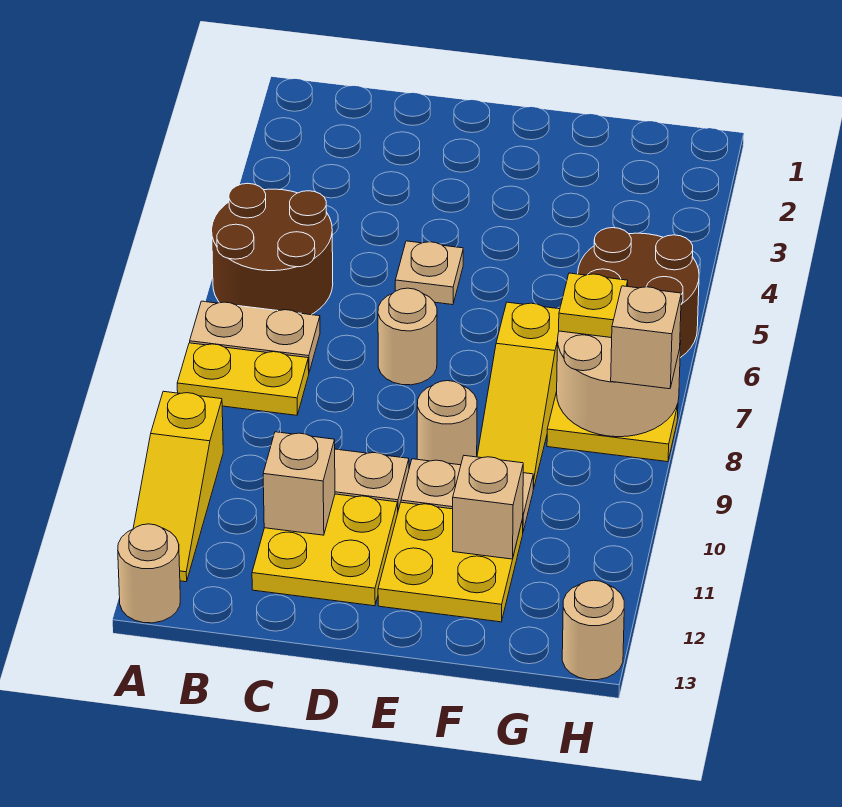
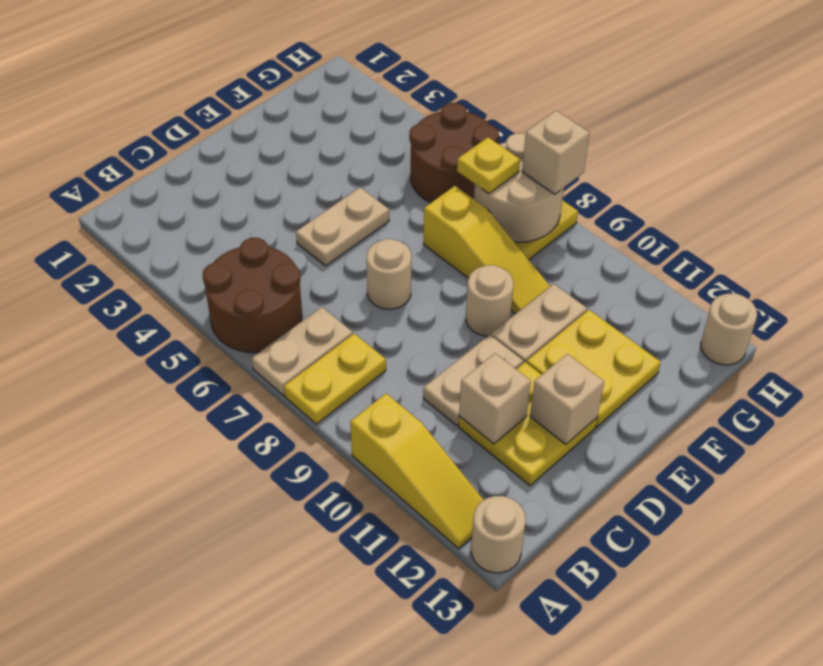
tan plate D5 level 1 -> tan plate D5:E5 level 1
tan brick F11 level 2 -> tan brick D12 level 2

